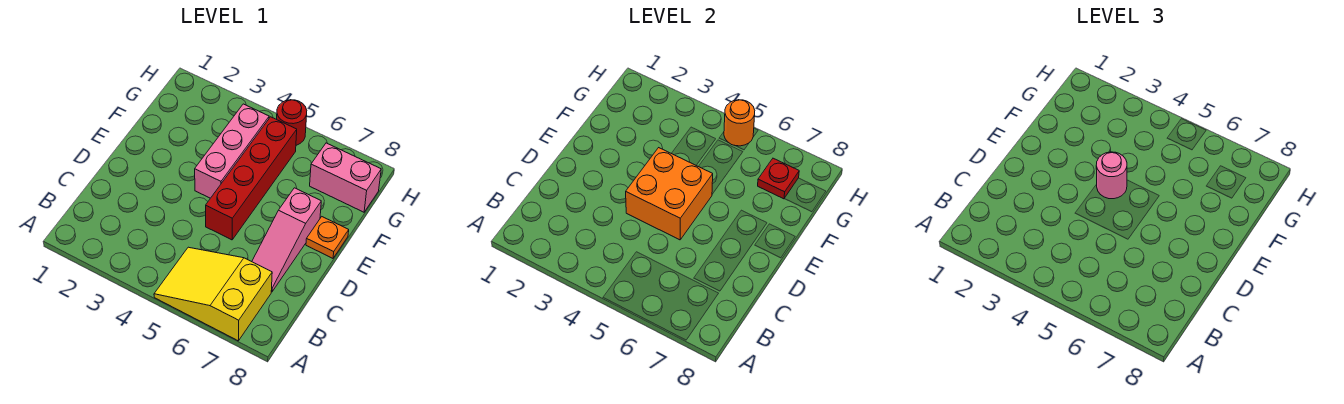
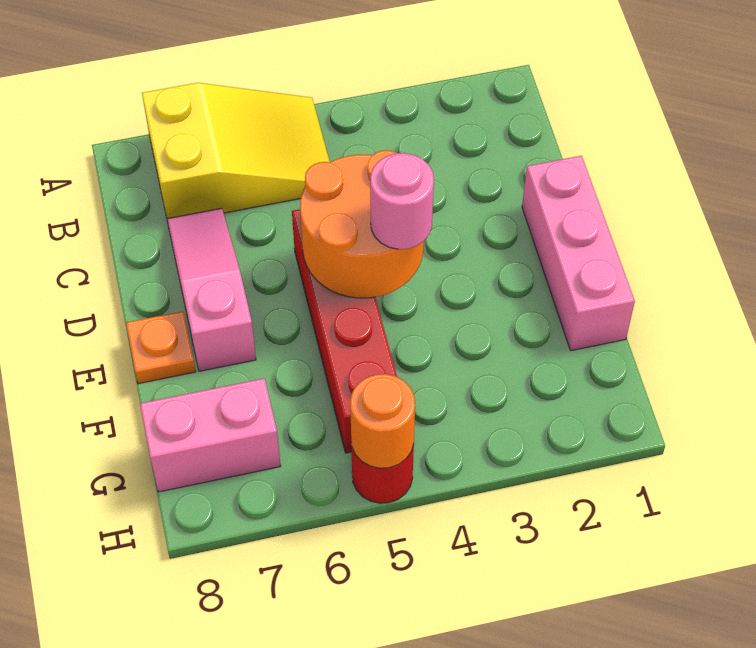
orange brick D4:E5 level 2 -> orange round brick D4:E5 level 2
pink brick E4:G4 level 1 -> pink brick D1:F1 level 1
red plate G7 level 2 -> none

